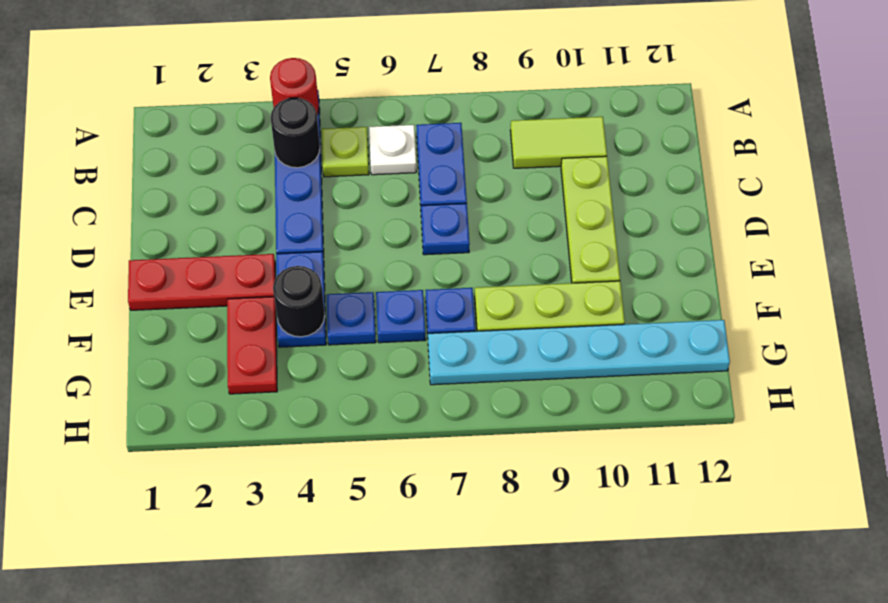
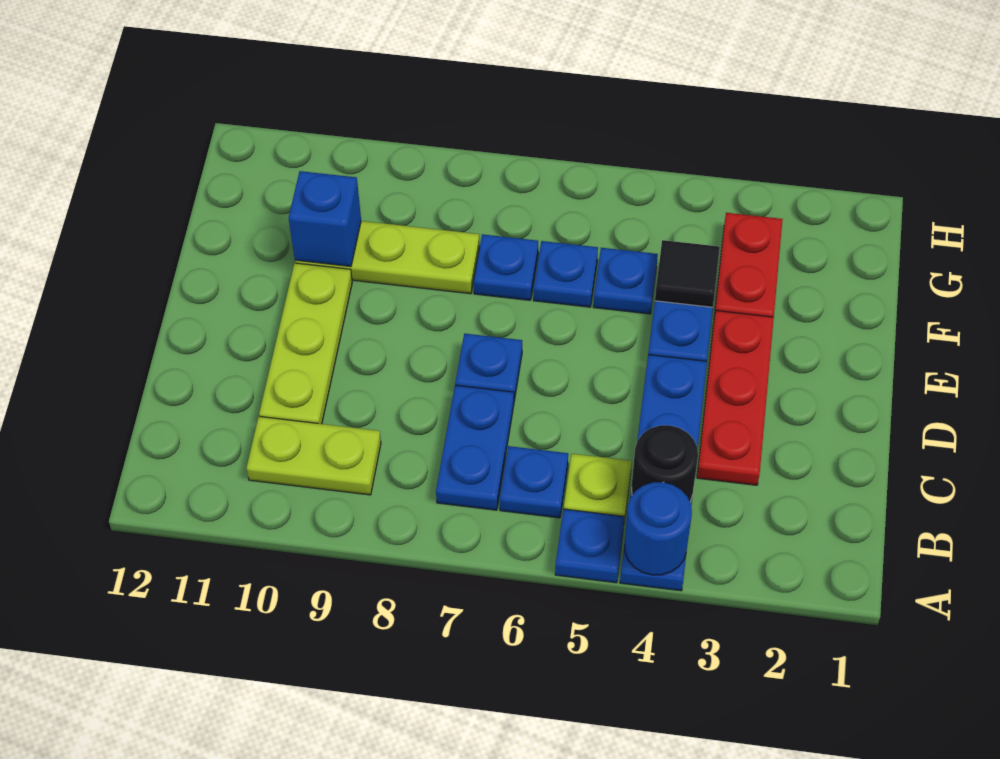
red round brick A4 level 2 -> blue round brick A4 level 2
none -> blue plate A5 level 1
white plate B6 level 1 -> blue plate B6 level 1
lime tile B9:B10 level 1 -> lime plate B9:B10 level 1
red plate E1:E3 level 1 -> red plate C3:E3 level 1
black round brick F4 level 2 -> black tile F4 level 2
none -> blue brick F10 level 2
cyan plate G7:G12 level 1 -> none

